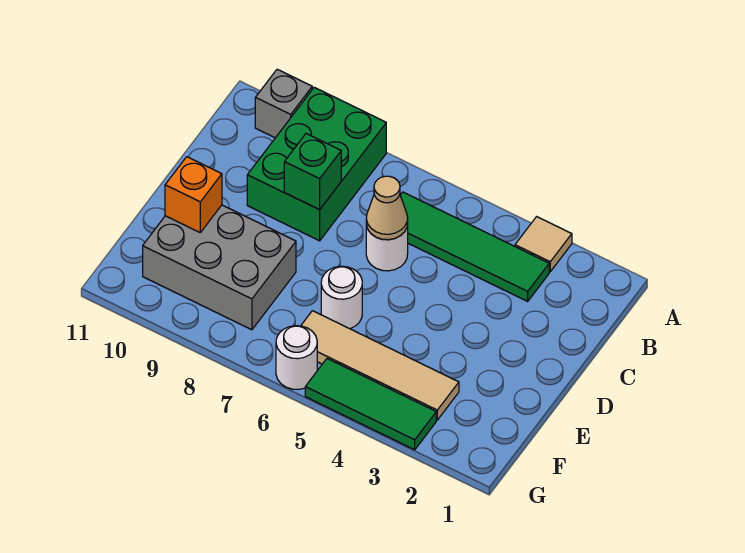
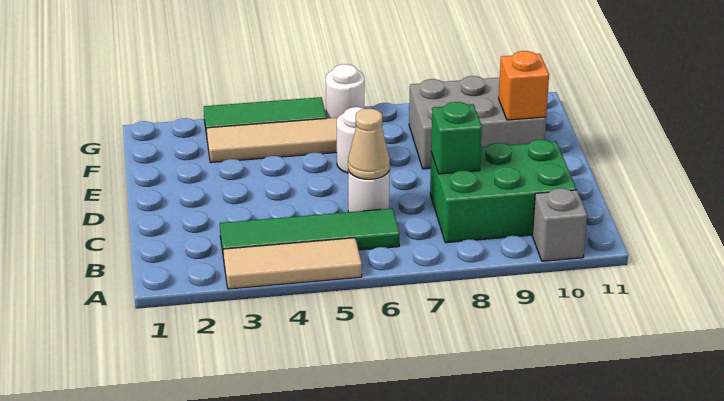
tan tile A3 level 1 -> tan tile A3:A5 level 1
green brick A8:C9 level 1 -> green brick B8:C10 level 1

